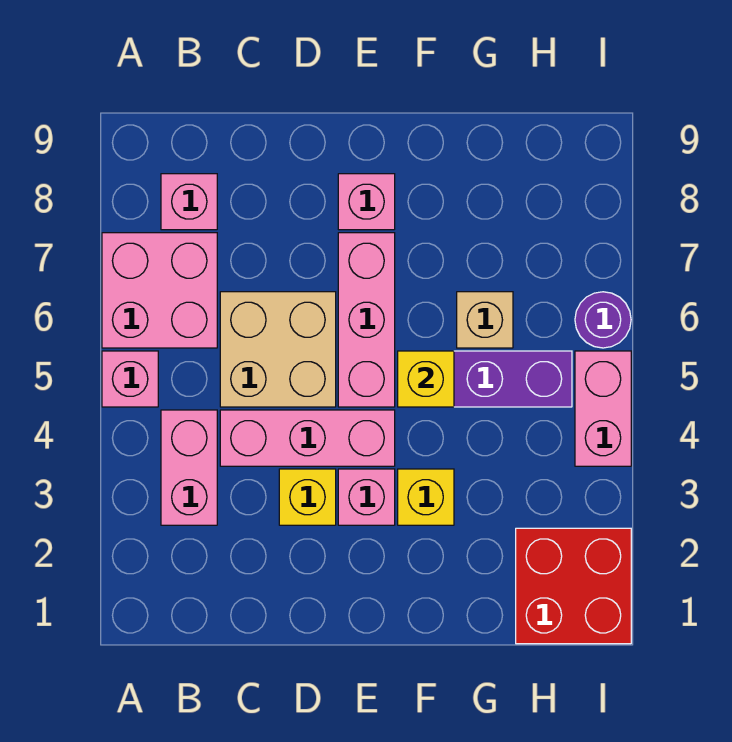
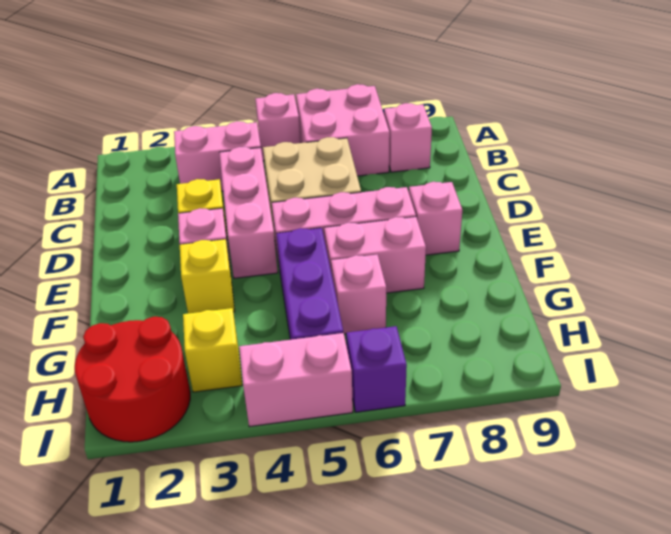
yellow brick F5 level 2 -> yellow brick H3 level 1
none -> pink brick F6:F7 level 1
tan brick G6 level 1 -> pink brick G6 level 1
red brick H1:I2 level 1 -> red round brick H1:I2 level 1
purple round brick I6 level 1 -> purple brick I6 level 1

